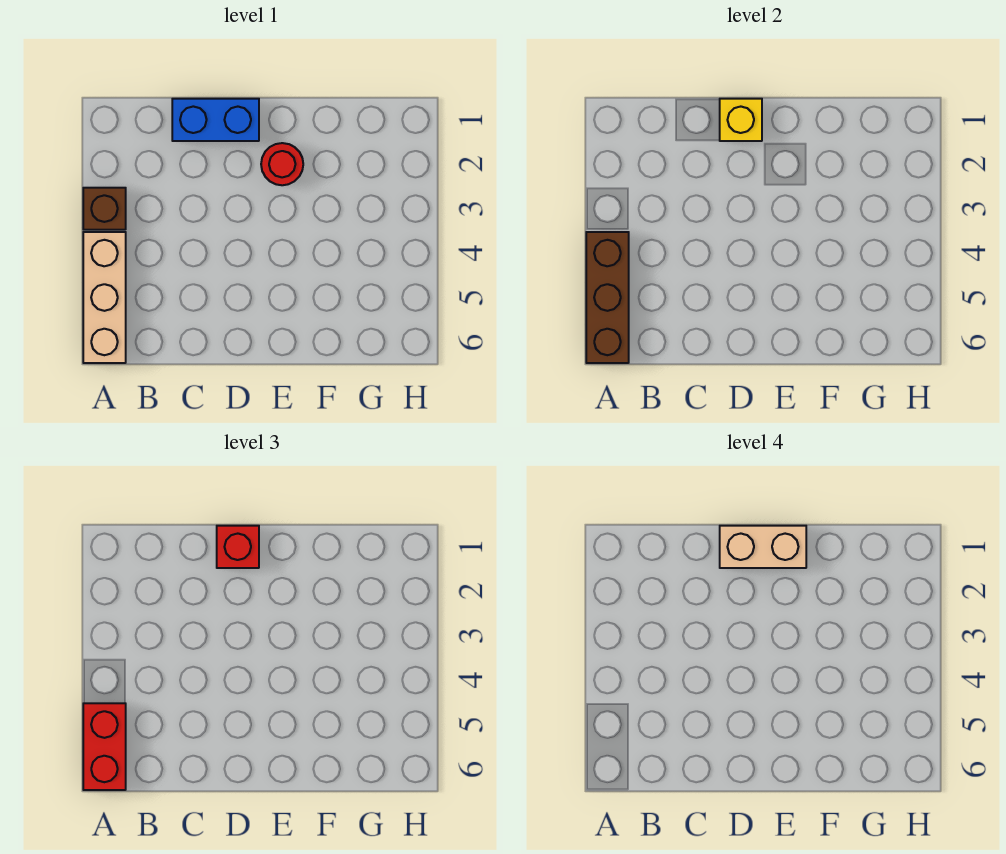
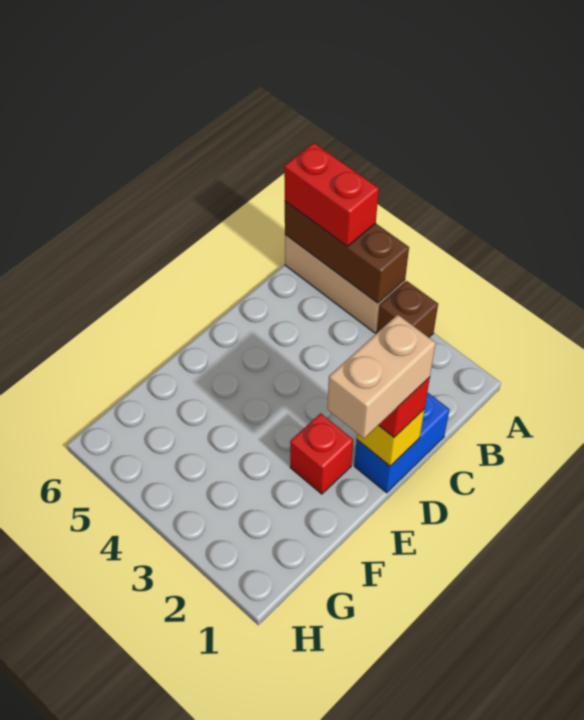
red round brick E2 level 1 -> red brick E2 level 1

